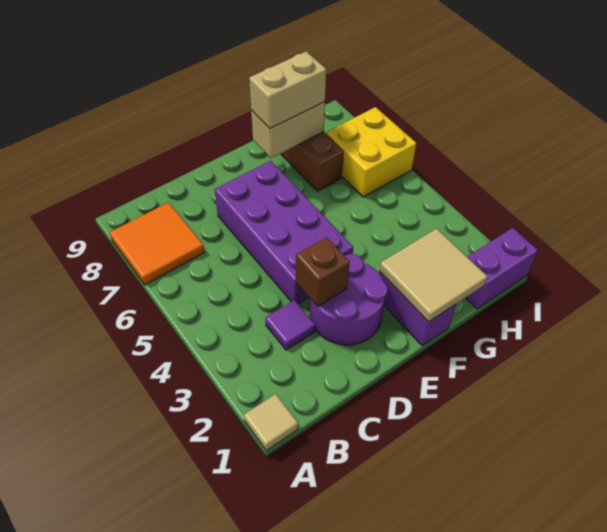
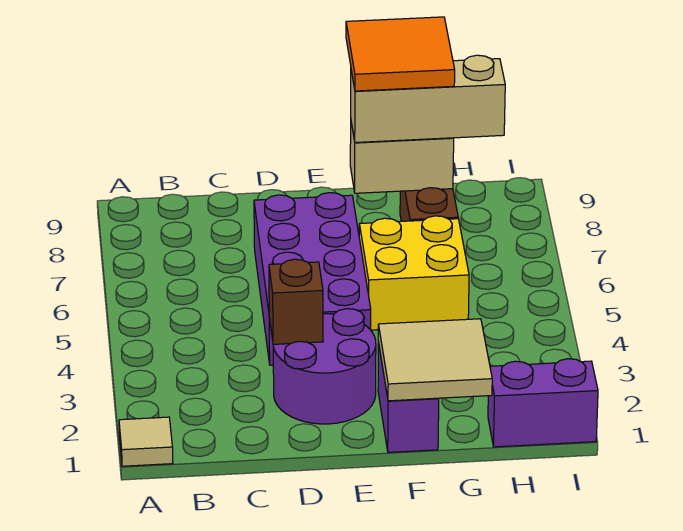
orange tile A7:B8 level 1 -> orange tile F8:G9 level 4
purple tile C3 level 1 -> none
tan brick F8:G8 level 3 -> tan brick F8:H8 level 3
yellow brick H6:I7 level 1 -> yellow brick F5:G6 level 1

